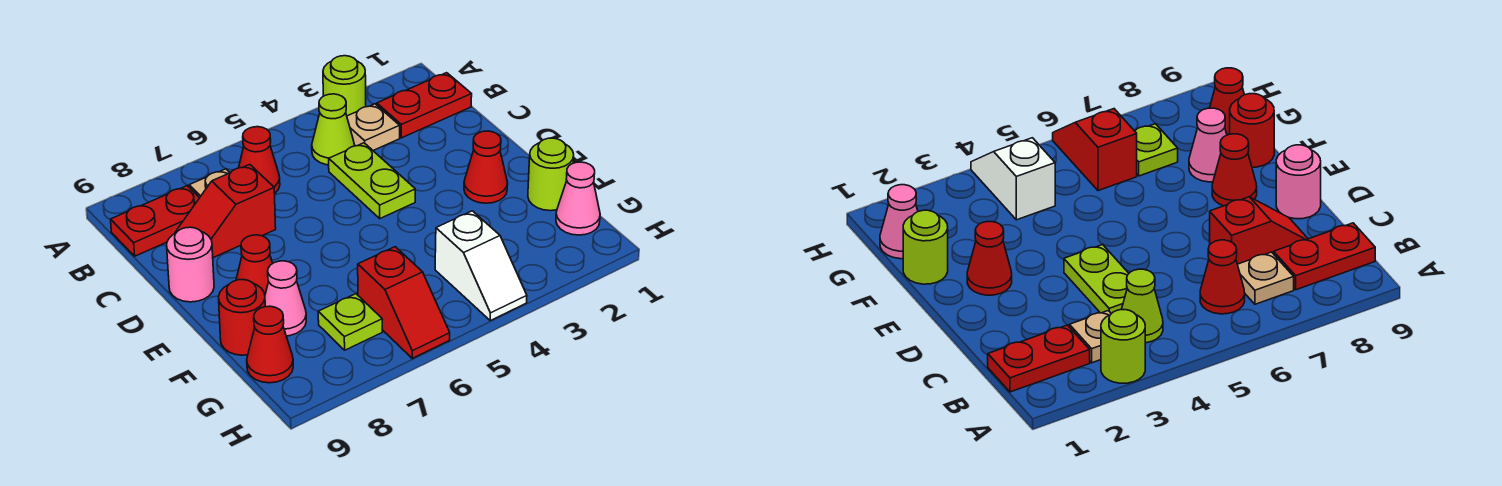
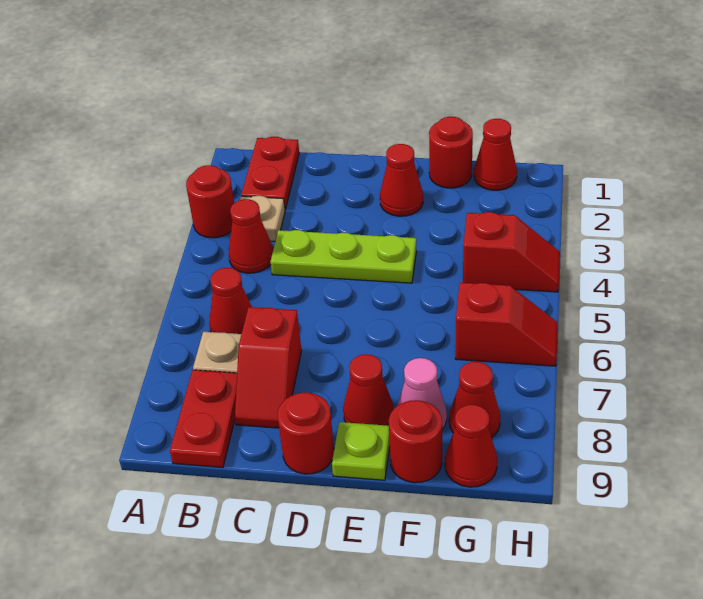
lime round brick A3 level 1 -> red round brick A3 level 1
lime cone B4 level 1 -> red cone B4 level 1
lime plate C4:D4 level 1 -> lime plate C4:E4 level 1
pink round brick D9 level 1 -> red round brick D9 level 1
lime round brick F1 level 1 -> red round brick F1 level 1
pink cone G1 level 1 -> red cone G1 level 1
white slope G4:H4 level 1 top G -> red slope G4:H4 level 1 top G
lime plate G7 level 1 -> lime plate E9 level 1
none -> red cone G8 level 1

